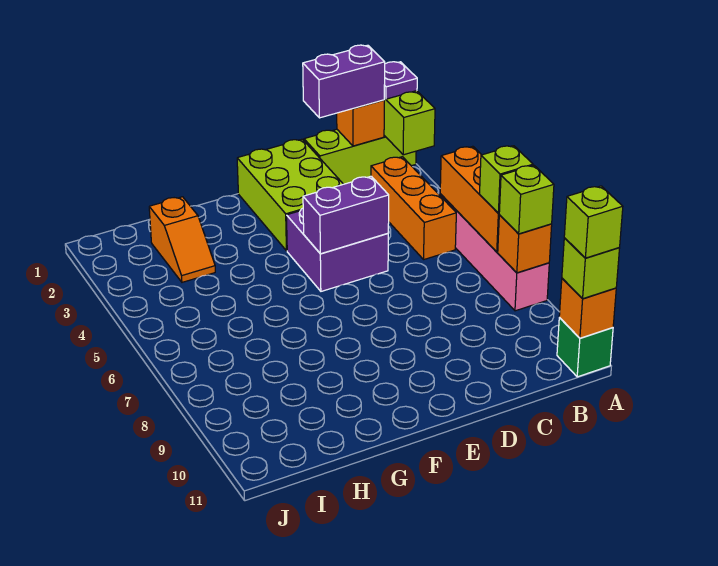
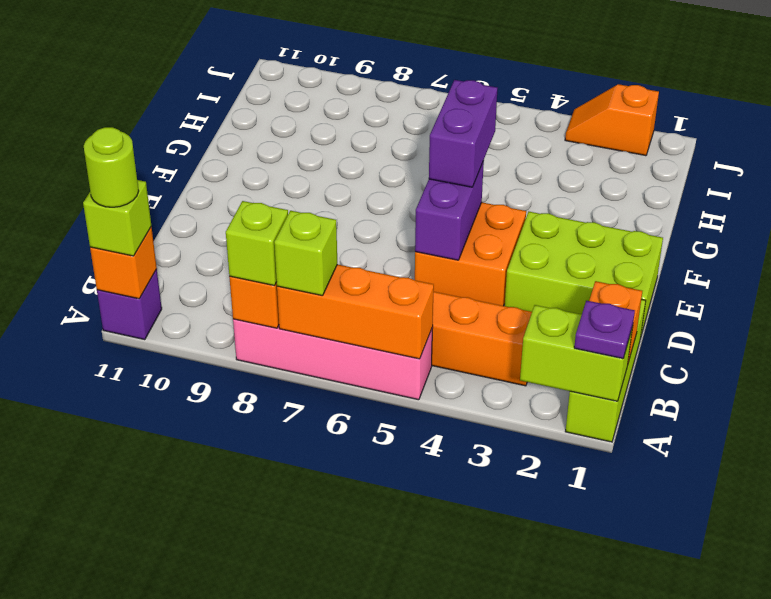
green brick A11 level 1 -> purple brick A11 level 1
lime brick A11 level 4 -> lime round brick A11 level 4
purple brick B1:C1 level 3 -> purple brick E5:F5 level 3
purple brick D4:E5 level 1 -> orange brick D4:E5 level 1
orange slope H2:H3 level 1 top 2 -> orange slope J2:J3 level 1 top 2

